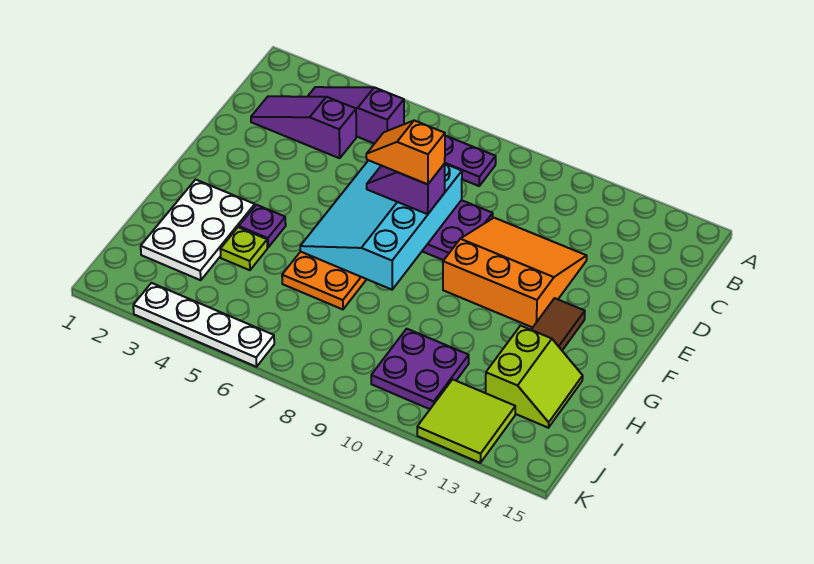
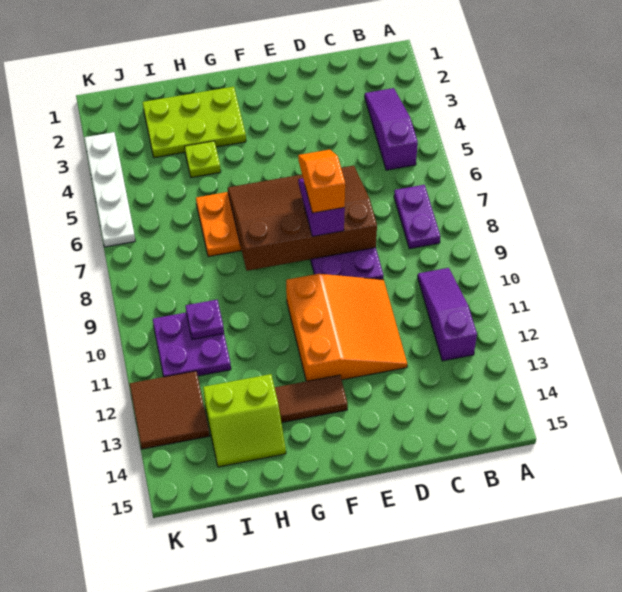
purple slope C2:C4 level 1 top 4 -> purple slope B10:B12 level 1 top 12
cyan slope D6:G8 level 2 top 8 -> brown slope D6:G8 level 2 top 8
white plate G2:I3 level 1 -> lime plate G2:I3 level 1
purple plate G4 level 1 -> purple plate I10 level 2
lime tile J12:K13 level 1 -> brown tile J12:K13 level 1

